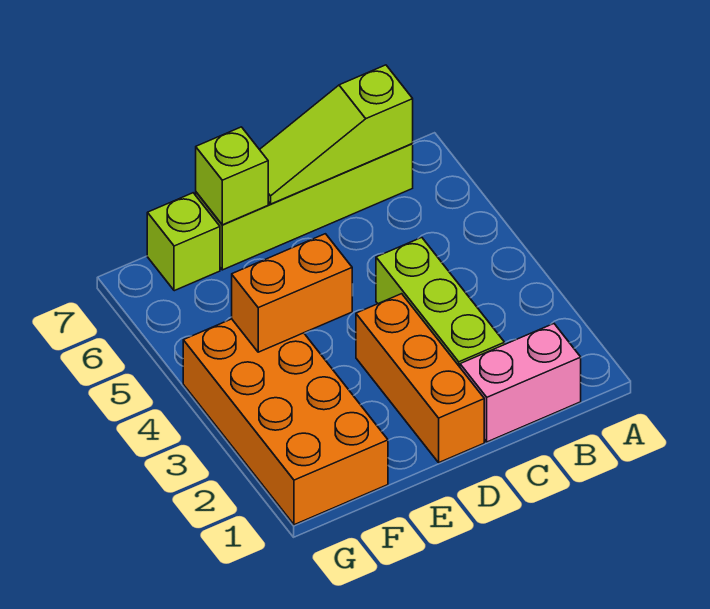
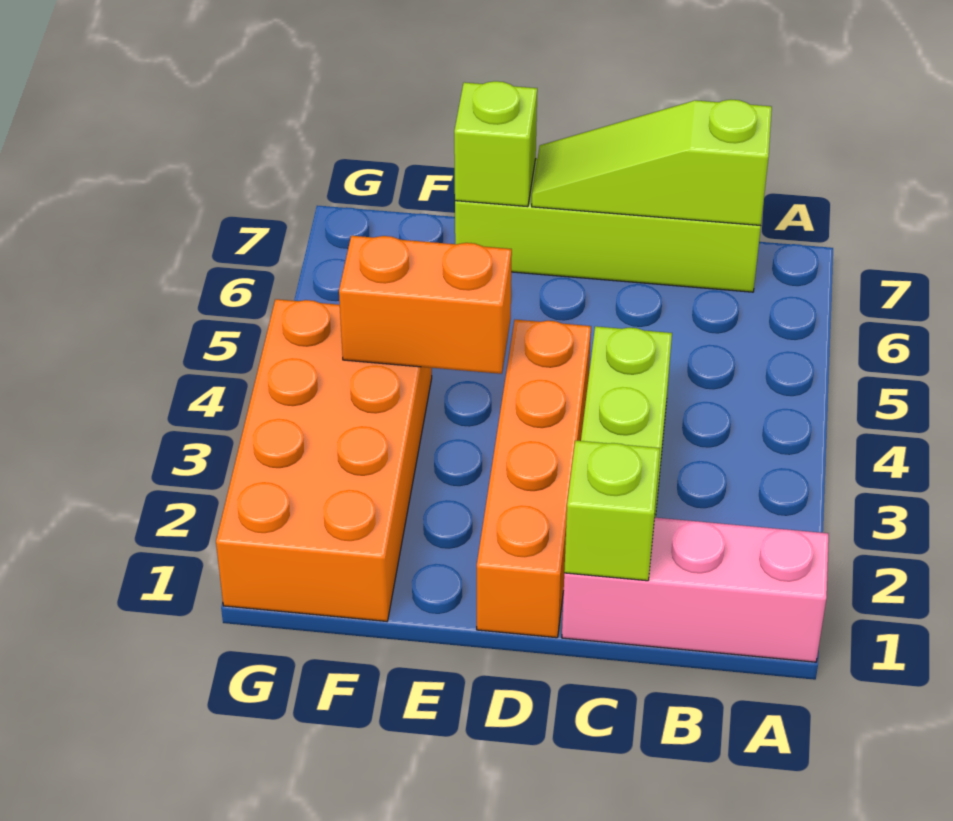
pink brick B1:C1 level 1 -> pink brick A1:C1 level 1
orange brick D1:D3 level 1 -> orange brick D1:D4 level 1
lime brick F7 level 1 -> lime brick C1 level 2

